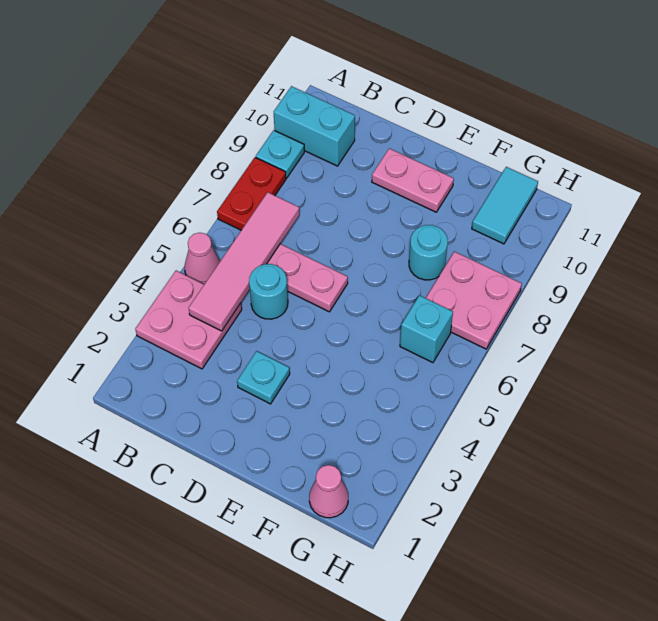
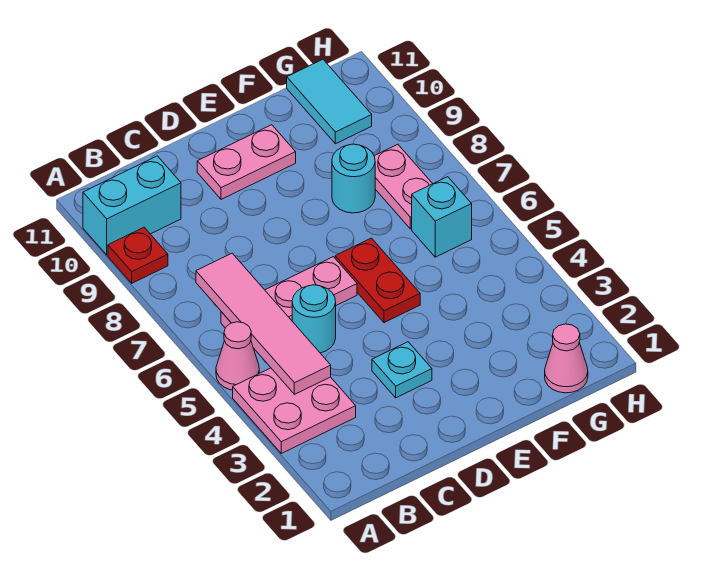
red plate A7:A8 level 1 -> red plate E5:E6 level 1
cyan plate A9 level 1 -> red plate A9 level 1
pink plate G7:H8 level 1 -> pink plate G7:G8 level 1

